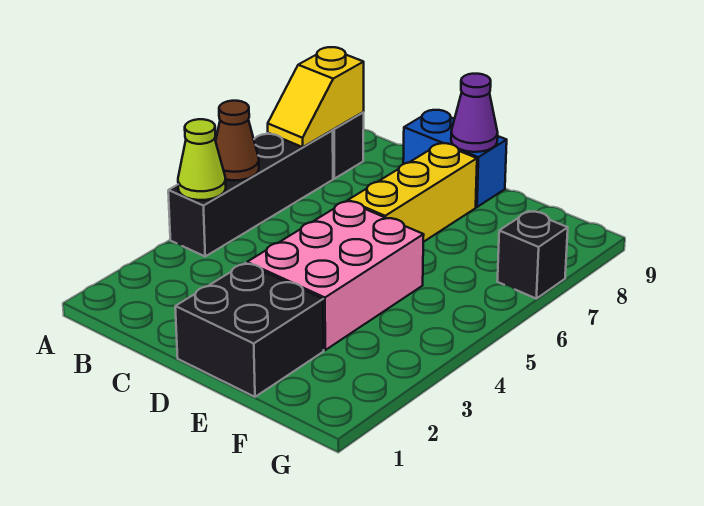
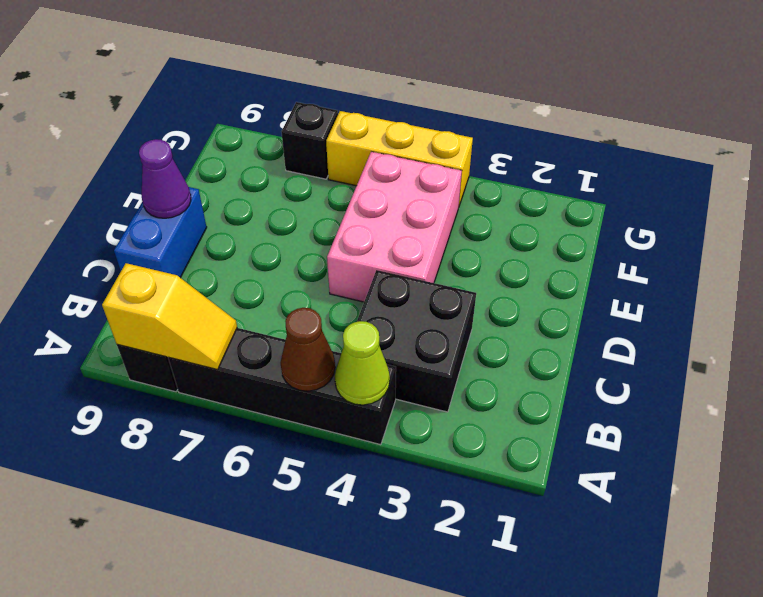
black brick D1:E2 level 1 -> black brick B3:C4 level 1
pink brick D3:E5 level 1 -> pink brick D4:F5 level 1
yellow brick D6:D8 level 1 -> yellow brick G4:G6 level 1

